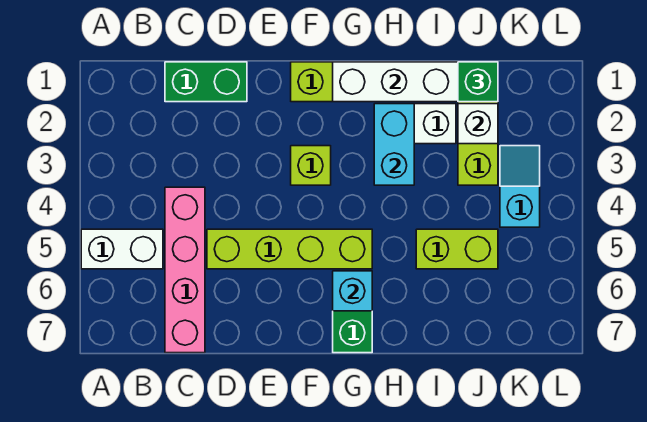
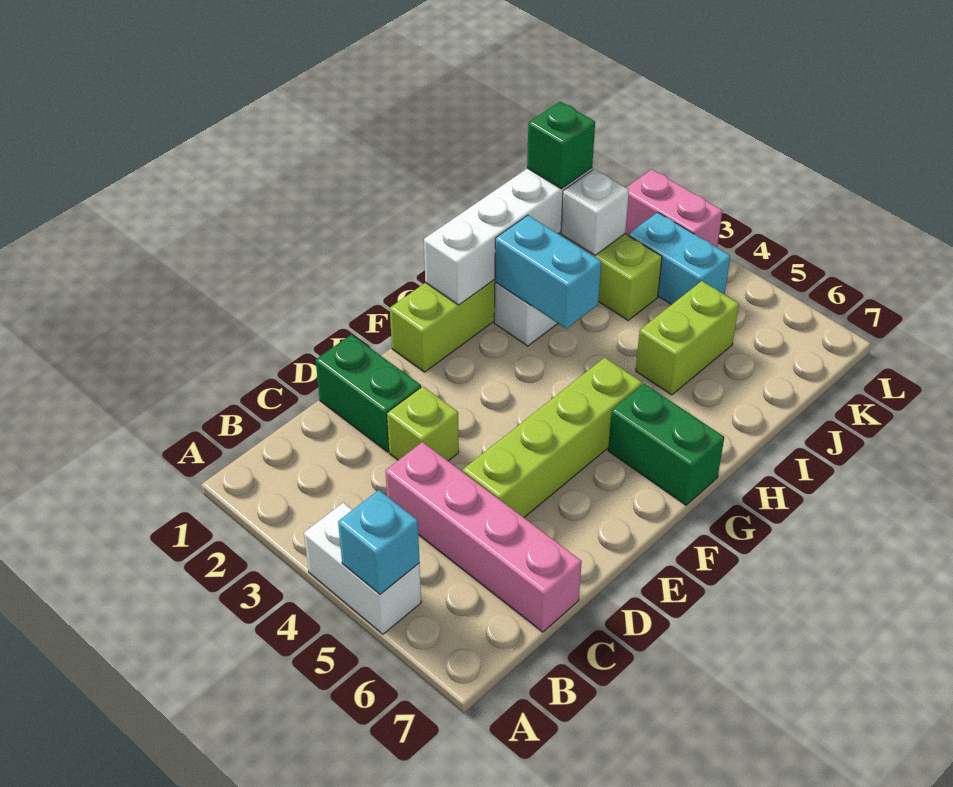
white brick A5:B5 level 1 -> white brick A4:A5 level 1
green brick C1:D1 level 1 -> green brick D1:D2 level 1
lime brick F3 level 1 -> lime brick D3 level 1
cyan brick G6 level 2 -> cyan brick A5 level 2
cyan slope K3:K4 level 1 top 4 -> cyan brick K3:K4 level 1
none -> pink brick L2:L3 level 1

